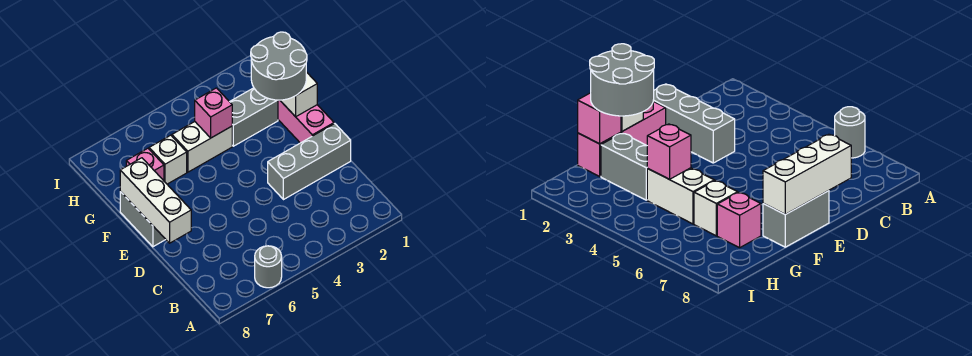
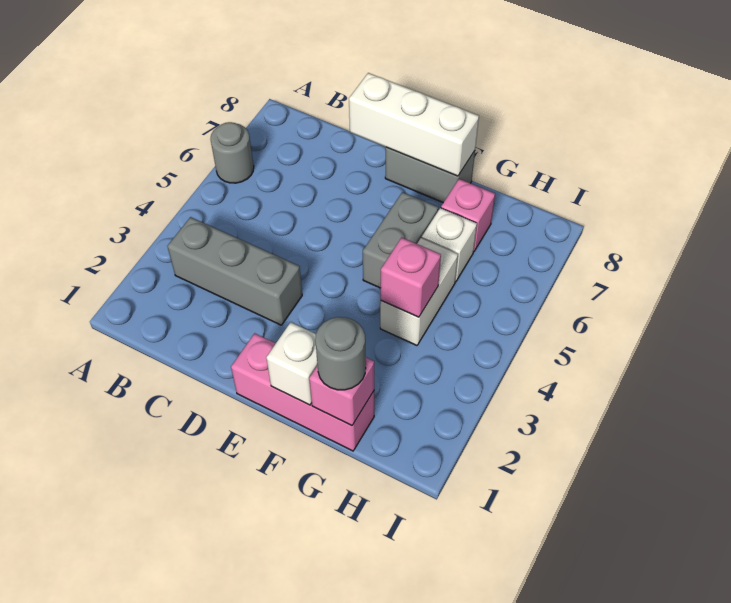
grey brick D1:D3 level 1 -> grey brick B3:D3 level 1
grey round brick F1:G2 level 3 -> grey round brick G1 level 3
grey brick G2:G3 level 1 -> grey brick F5:F6 level 1

